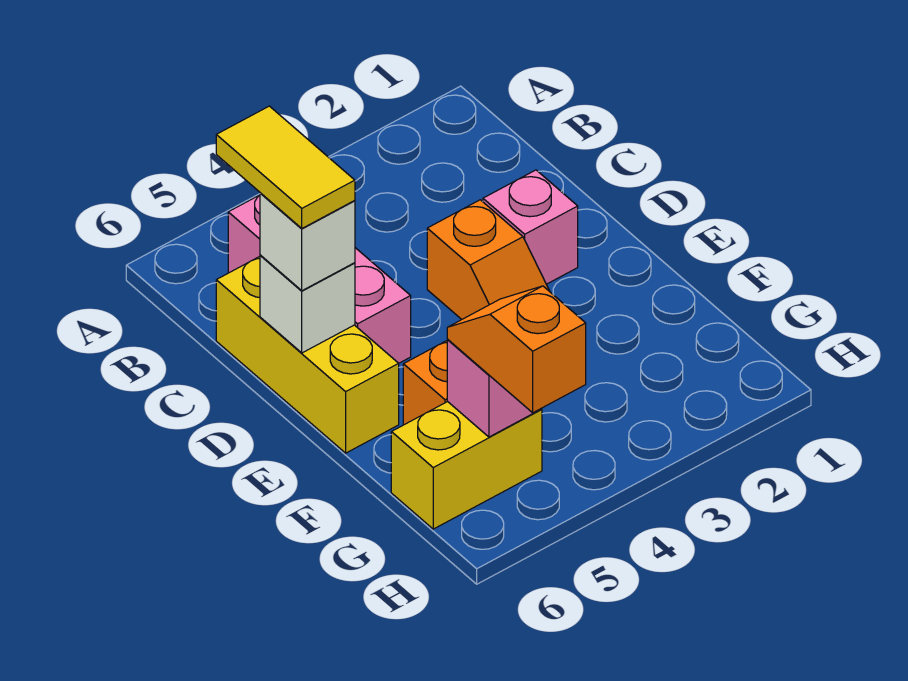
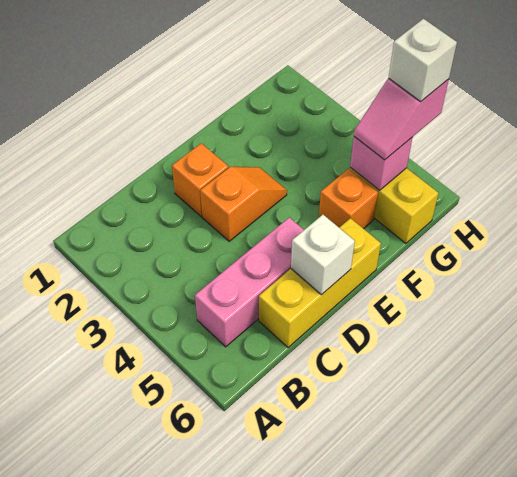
yellow tile C6:D6 level 4 -> none
pink brick D2 level 1 -> orange brick D2 level 1
white brick D6 level 3 -> white brick H5 level 4
orange slope G5:H5 level 3 top H -> pink slope G5:H5 level 3 top H

